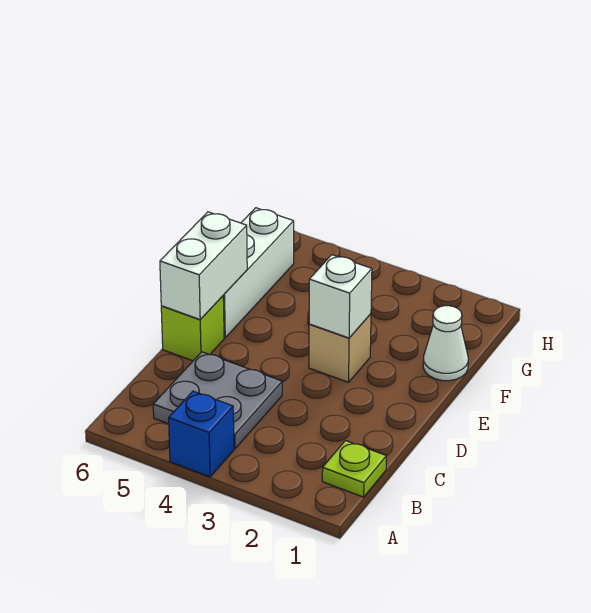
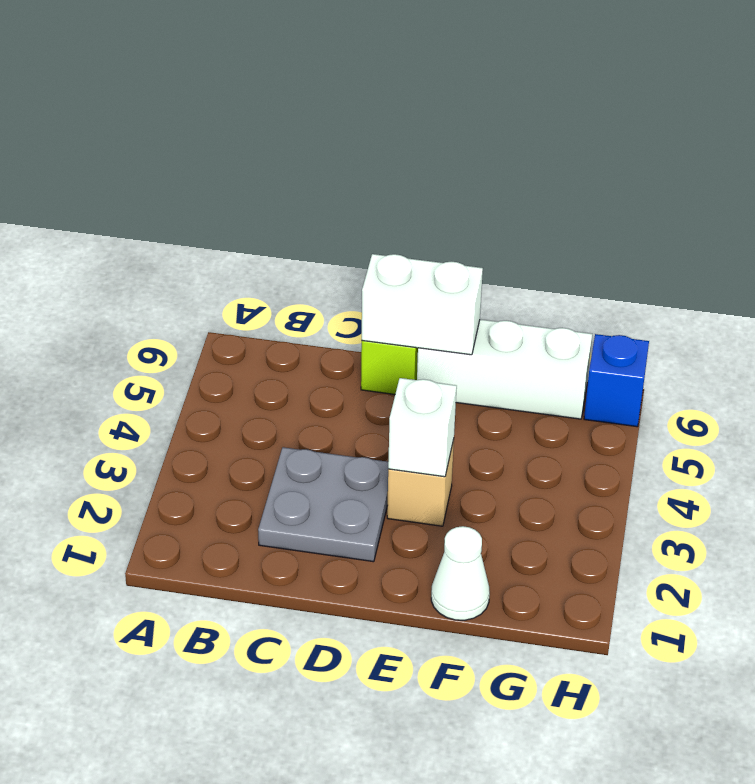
blue brick A4 level 1 -> blue brick H6 level 1
lime plate B1 level 1 -> none
grey plate B4:C5 level 1 -> grey plate C2:D3 level 1

